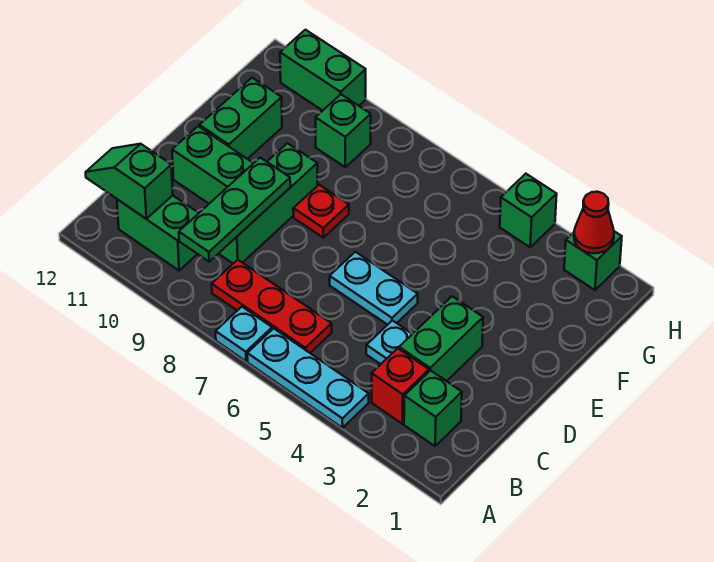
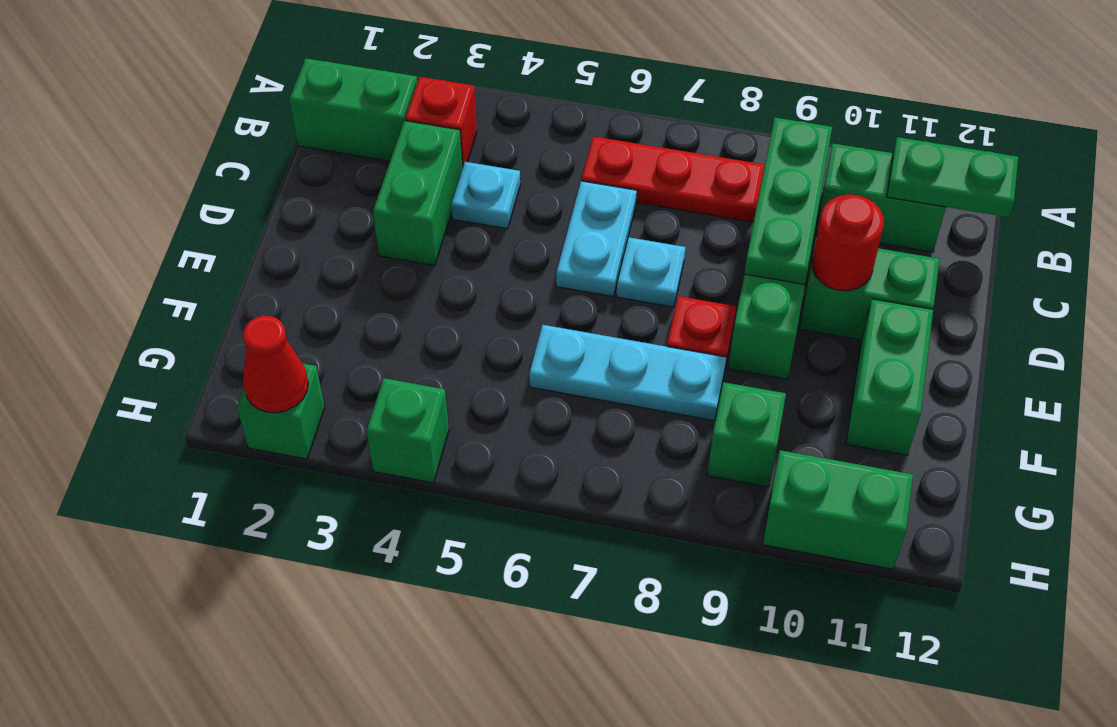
cyan plate A4:A6 level 1 -> cyan plate F6:F8 level 1
cyan plate A7 level 1 -> cyan plate D7 level 1
green brick B2 level 1 -> green brick B1:B2 level 1
green slope B11:B12 level 2 top 11 -> green plate B11:B12 level 2
cyan plate D5:D6 level 1 -> cyan plate C6:D6 level 1
none -> red round brick D10 level 2

